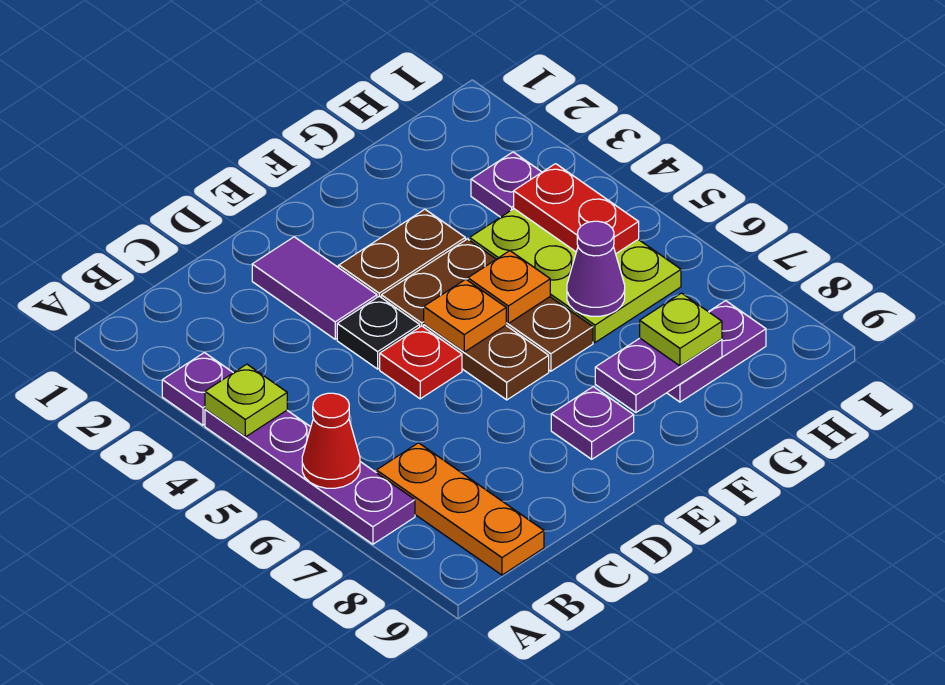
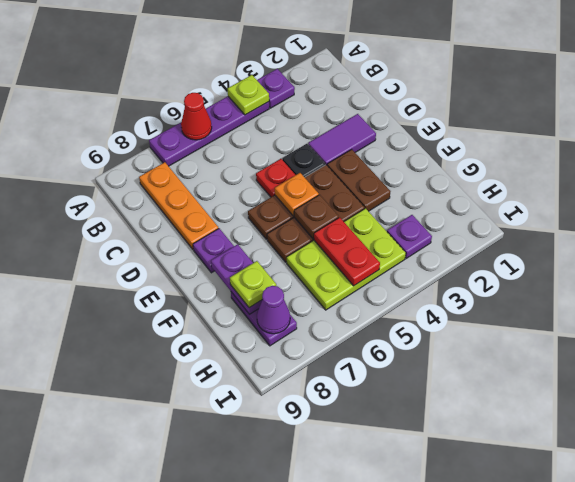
orange plate B7:B9 level 1 -> orange plate B8:D8 level 1
orange plate F5 level 2 -> brown plate F5 level 2
purple cone G6 level 2 -> purple cone H8 level 2
red plate H4:H5 level 2 -> red plate G5:H5 level 2

